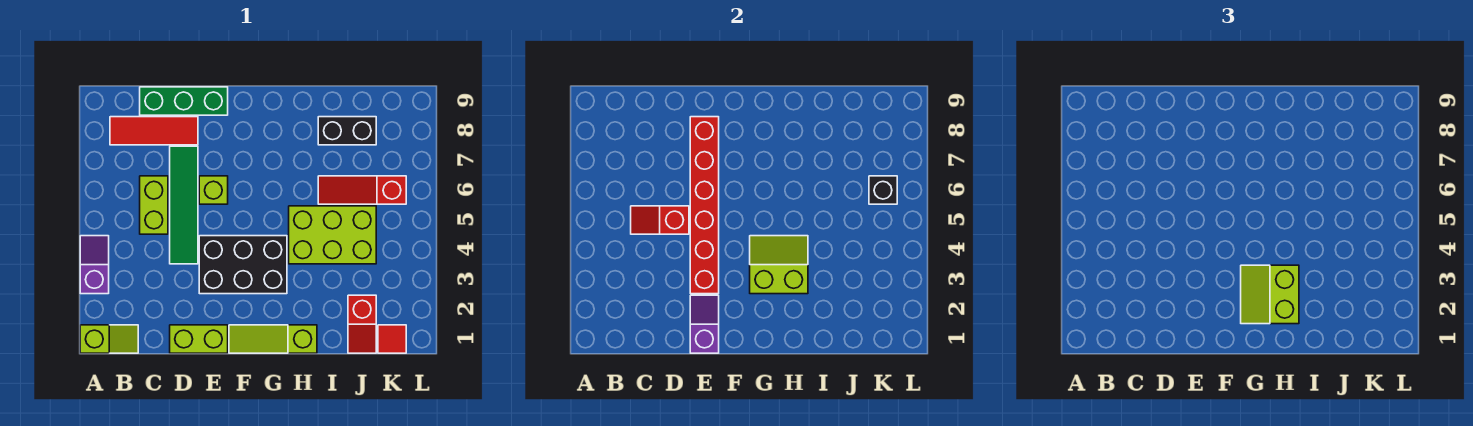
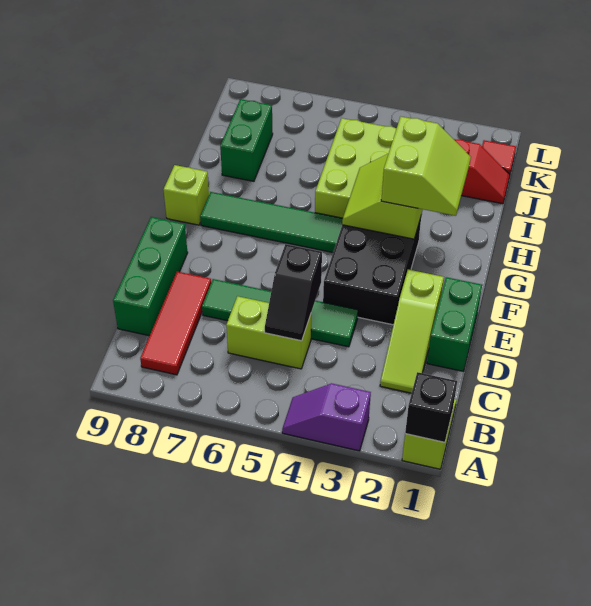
red slope C5:D5 level 2 top D -> black slope C5:D5 level 2 top D
lime brick D1:E1 level 1 -> green brick D1:E1 level 1
purple slope E1:E2 level 2 top 1 -> none
red brick E3:E8 level 2 -> none
lime brick E6 level 1 -> lime brick G9 level 1
lime slope F1:H1 level 1 top H -> lime slope C2:E2 level 1 top E
lime slope G2:H3 level 3 top H -> lime slope G2:H3 level 3 top 3
none -> green tile G5:G8 level 1
red slope I6:K6 level 1 top K -> none
black brick I8:J8 level 1 -> green brick I8:J8 level 1
black brick K6 level 2 -> black brick A1 level 2

